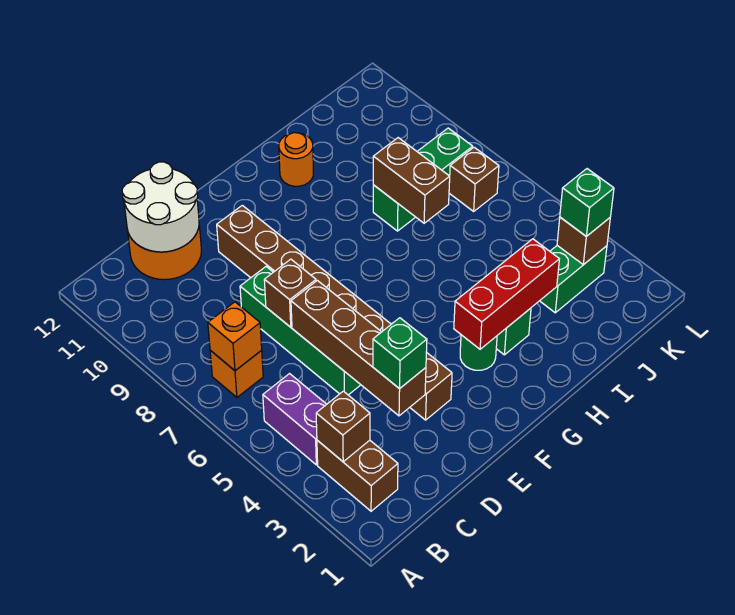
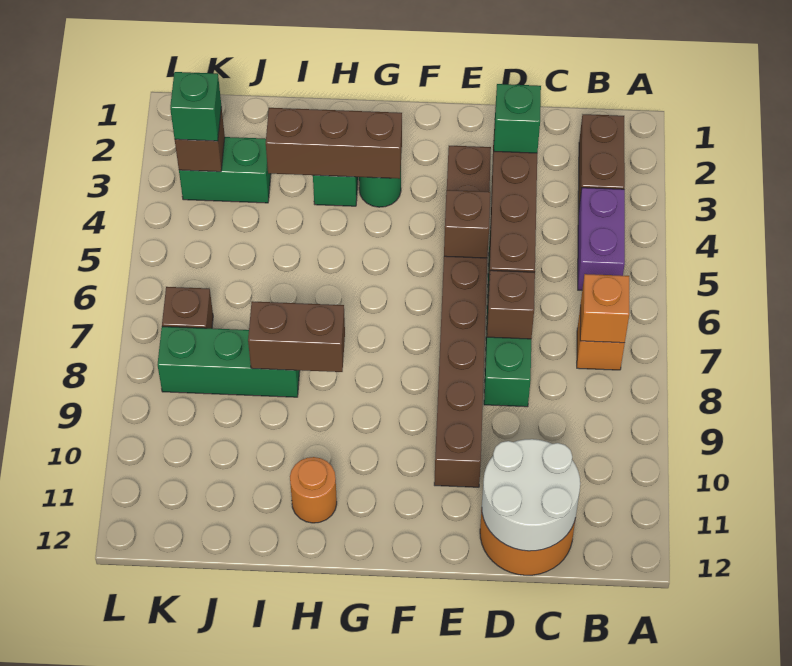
brown brick B3 level 2 -> brown brick E5 level 2
red brick G3:I3 level 2 -> brown brick G3:I3 level 2
brown brick I7:I8 level 2 -> brown brick H8:I8 level 2

